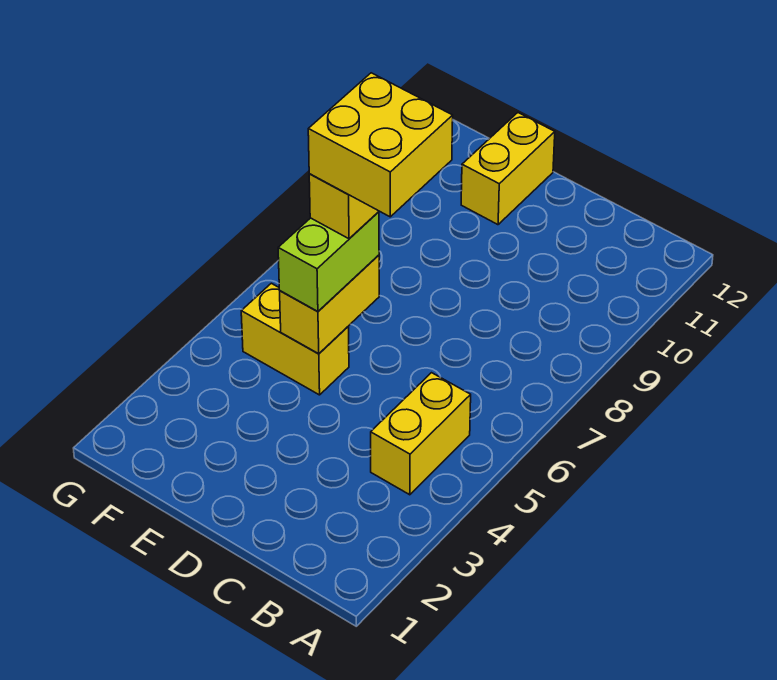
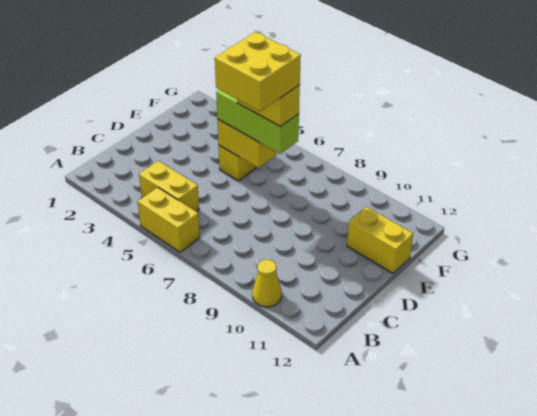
none -> yellow brick A5:A6 level 1
none -> yellow cone A10 level 1
lime brick E5:E6 level 3 -> lime brick E5:E7 level 3

